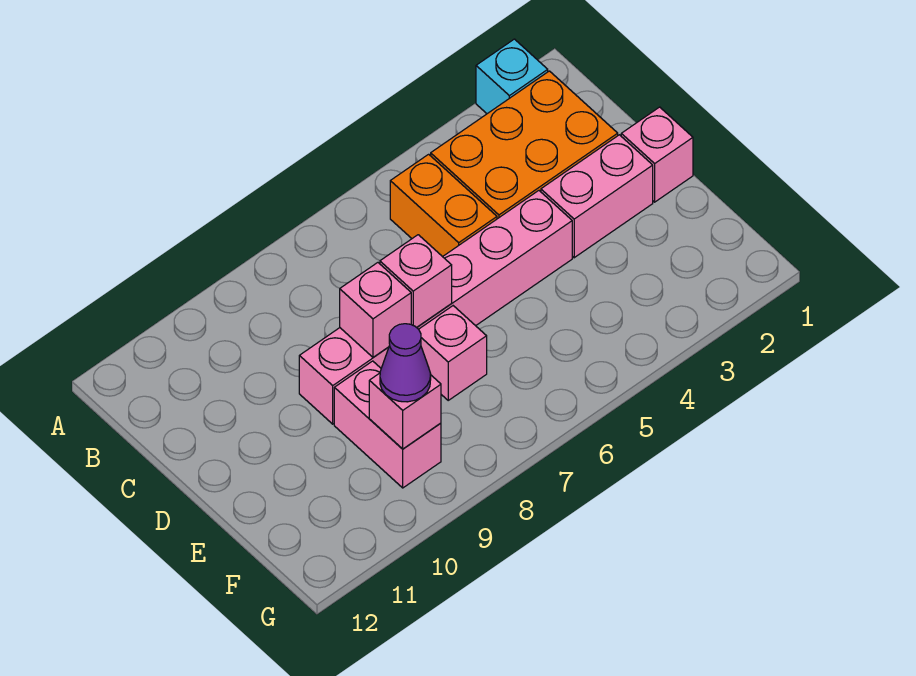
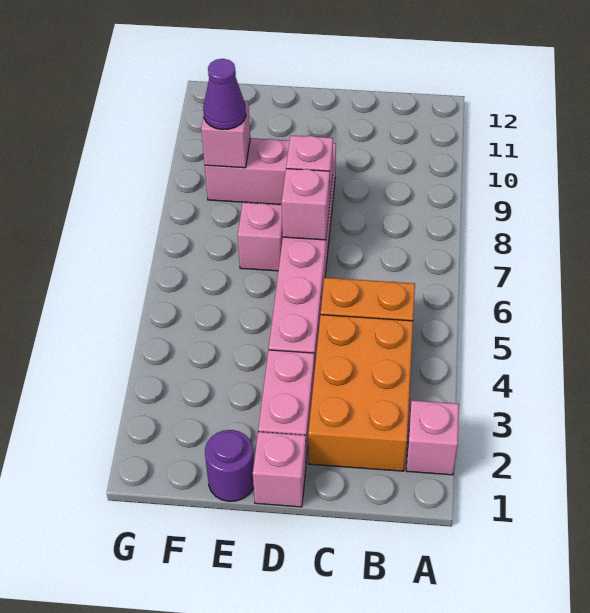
cyan brick A2 level 1 -> pink brick A2 level 1
none -> purple round brick E1 level 1

